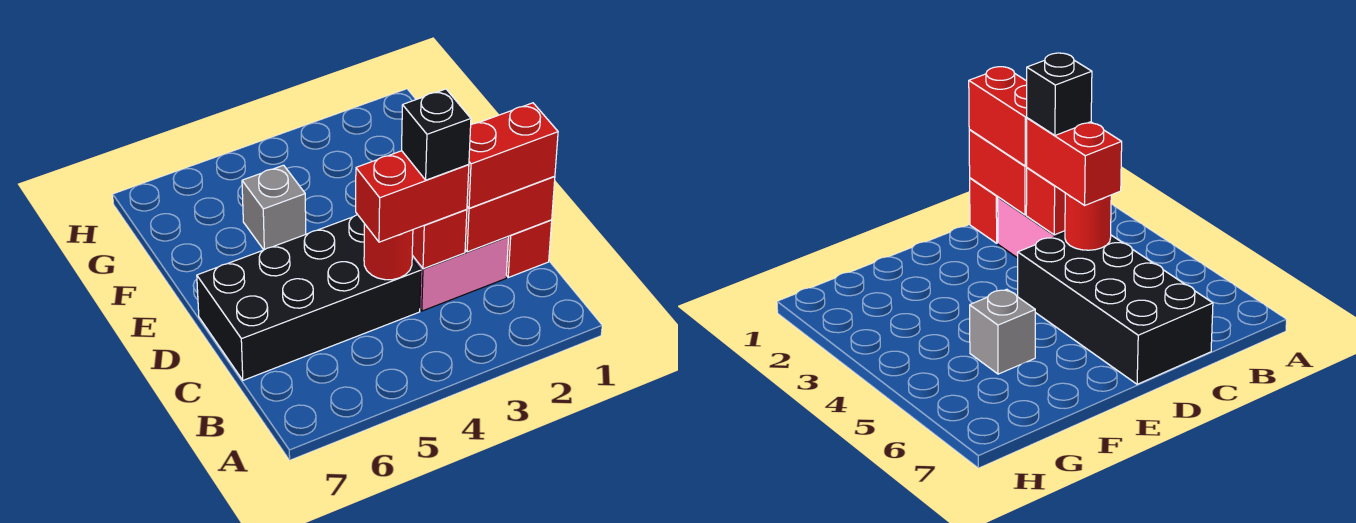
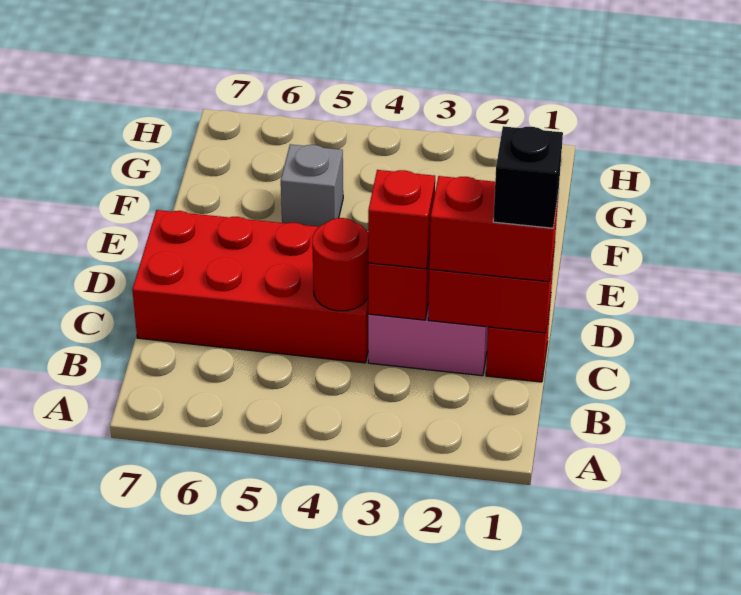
red brick C3:C4 level 3 -> red brick C3 level 3
black brick C3 level 4 -> black brick C1 level 4
black brick C4:D7 level 1 -> red brick C4:D7 level 1

